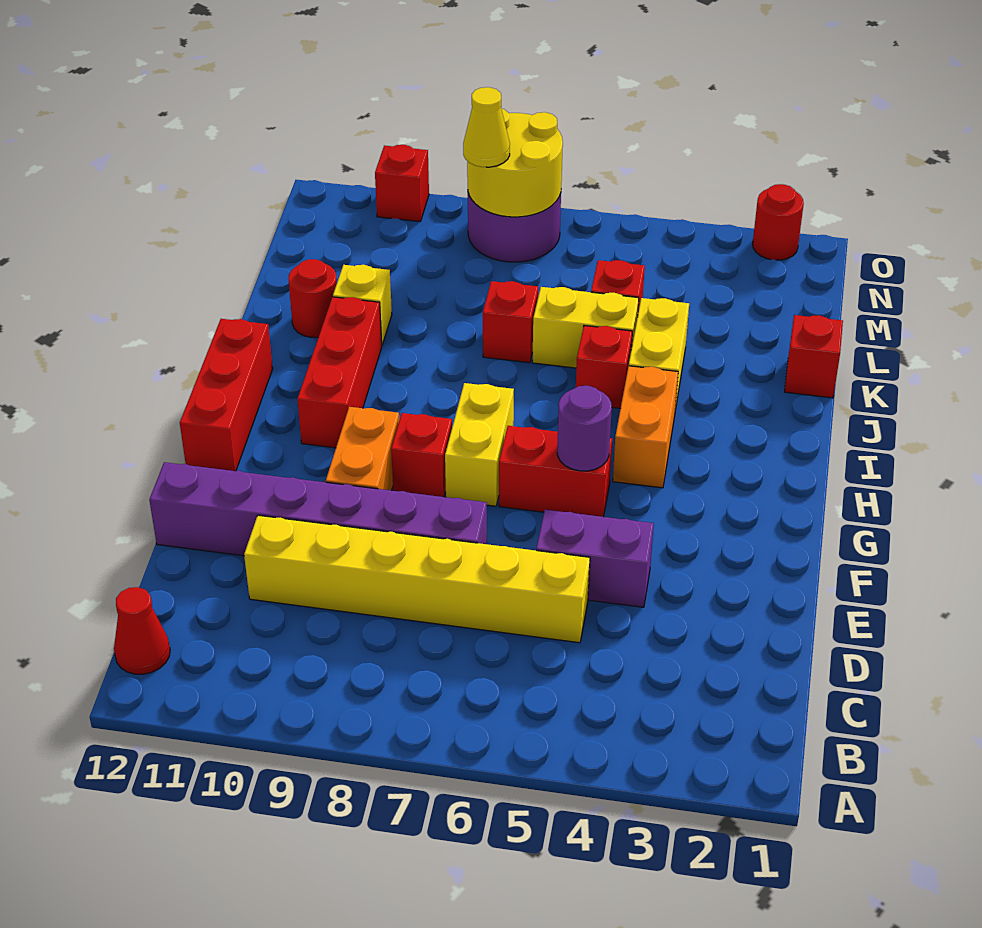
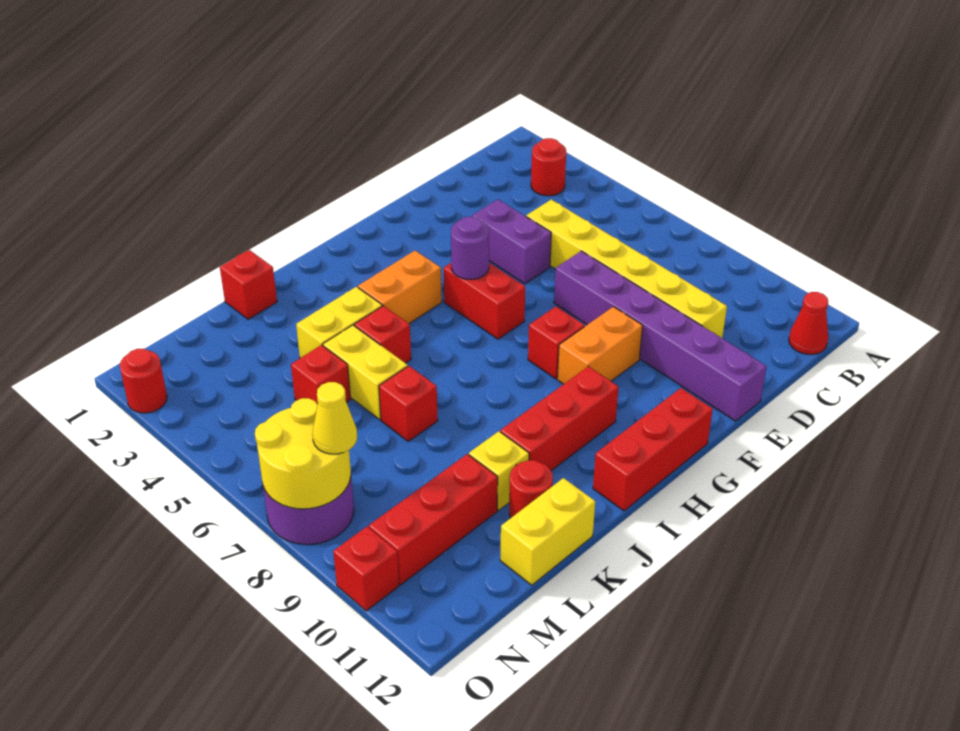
none -> red round brick B3 level 1
yellow brick G7:H7 level 1 -> yellow brick K12:L12 level 1
none -> red brick L10:N10 level 1

